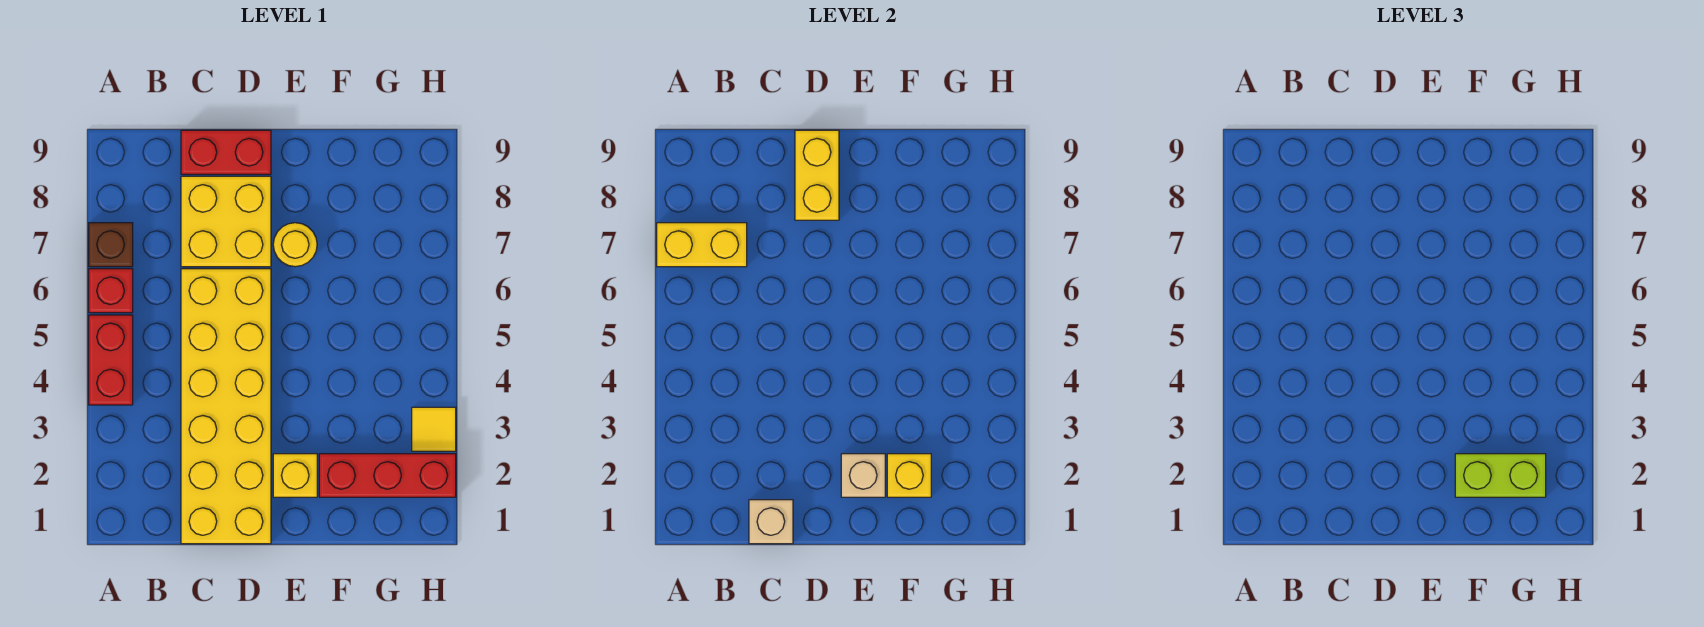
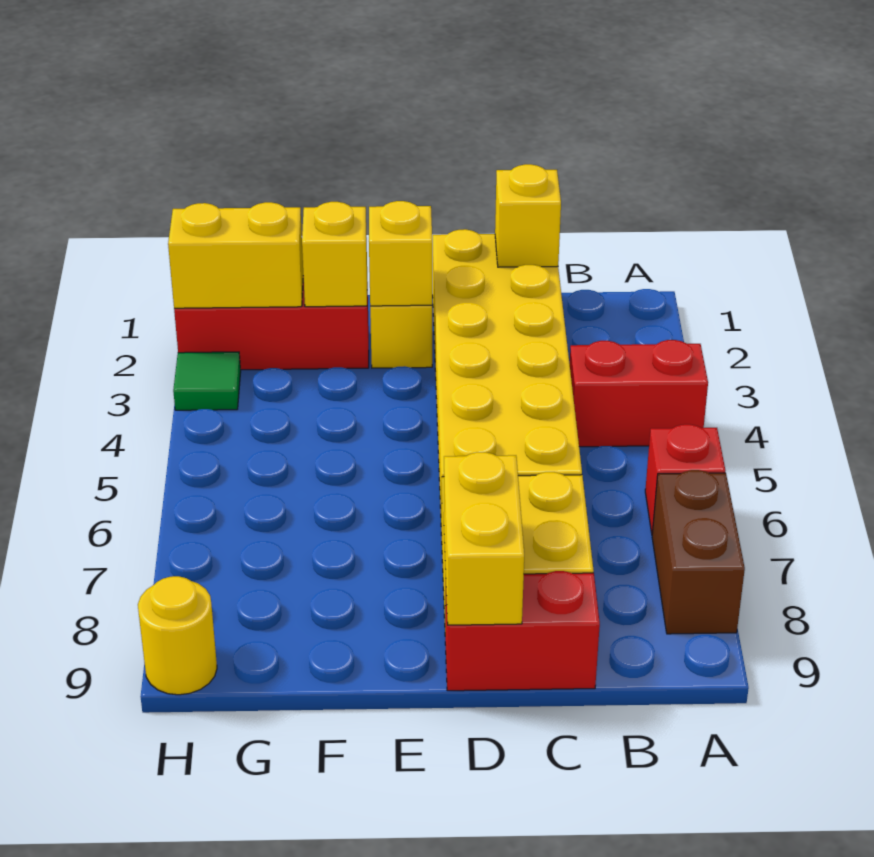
red brick A4:A5 level 1 -> red brick A4:B4 level 1
brown brick A7 level 1 -> brown brick A7:A8 level 1
yellow brick A7:B7 level 2 -> yellow brick G2:H2 level 2
tan brick C1 level 2 -> yellow brick C1 level 2
tan brick E2 level 2 -> yellow brick E2 level 2
yellow round brick E7 level 1 -> yellow round brick H9 level 1
lime brick F2:G2 level 3 -> none
yellow tile H3 level 1 -> green tile H3 level 1

